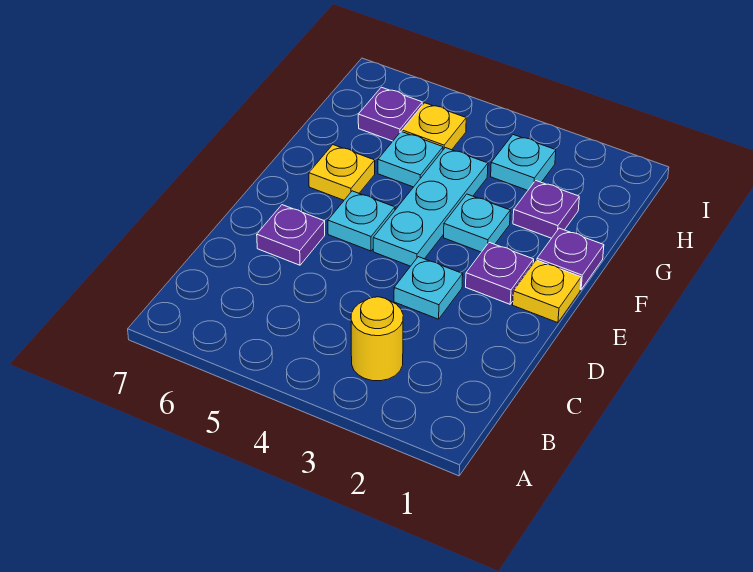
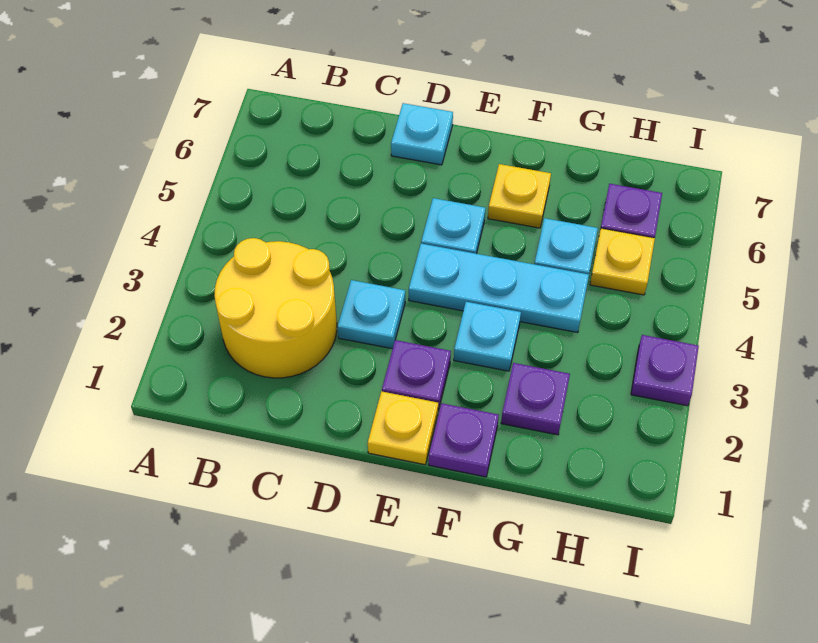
yellow round brick B3 level 1 -> yellow round brick B2:C3 level 1
purple plate D6 level 1 -> purple plate I3 level 1
cyan plate H3 level 1 -> cyan plate D7 level 1

